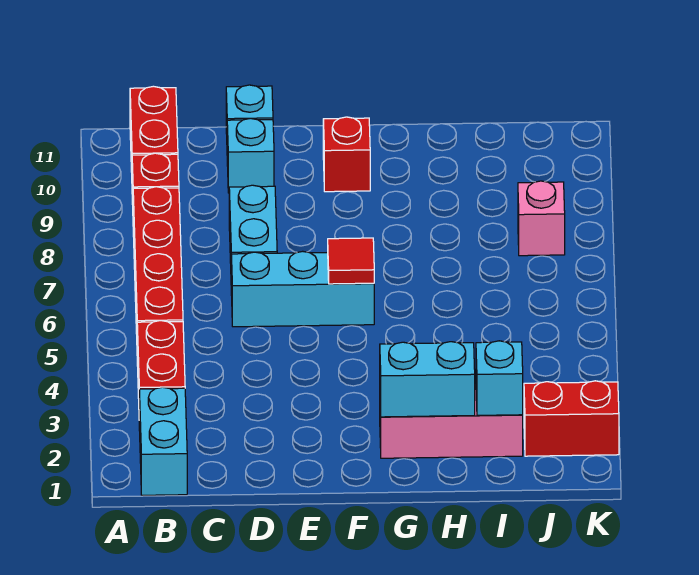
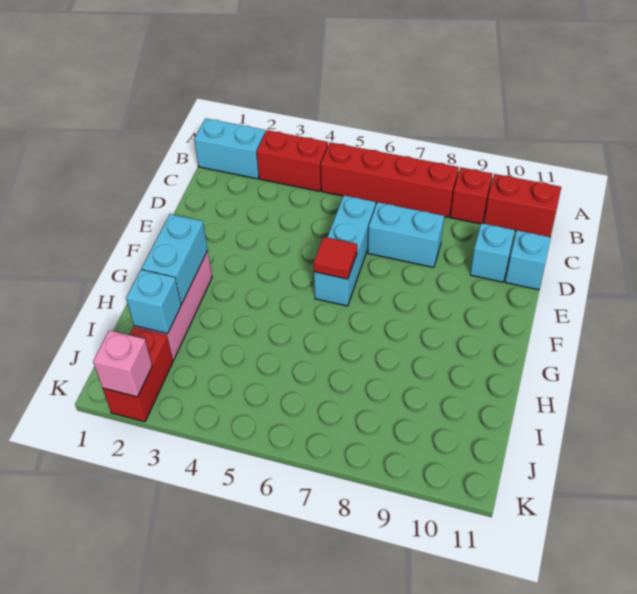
red brick F10 level 1 -> none
pink brick J8 level 1 -> pink brick K2 level 2

